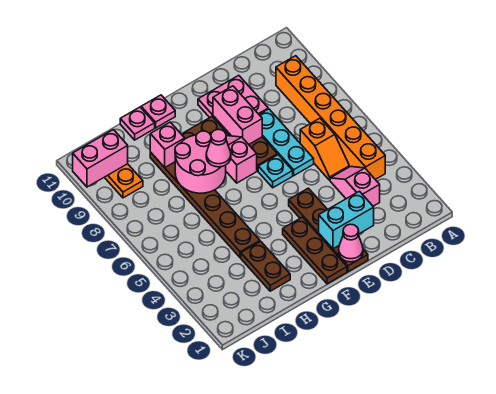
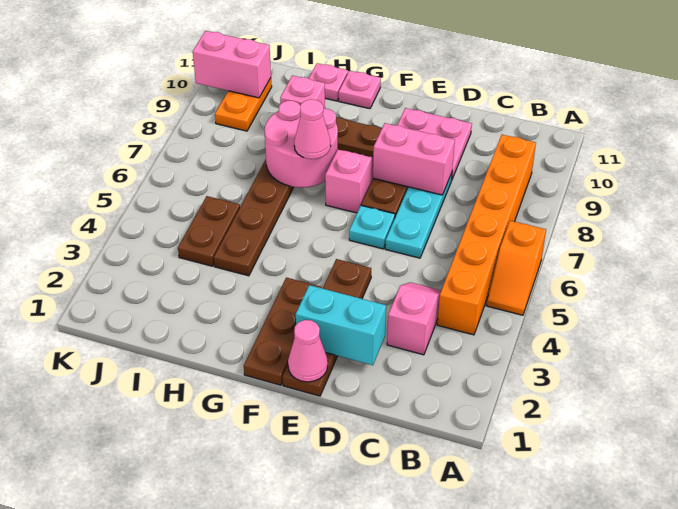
orange slope C5:C6 level 1 top 6 -> orange slope A5:A6 level 1 top 6
pink brick E8:E9 level 2 -> pink brick D8:E8 level 2
brown plate H2:H3 level 1 -> brown plate I4:I5 level 1

